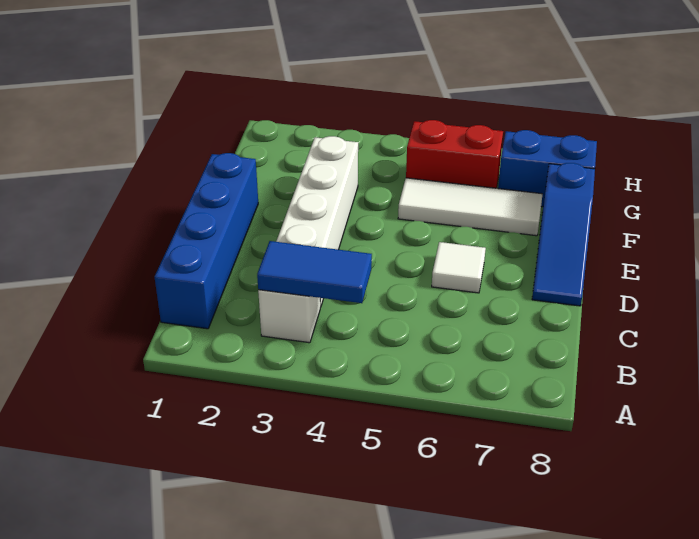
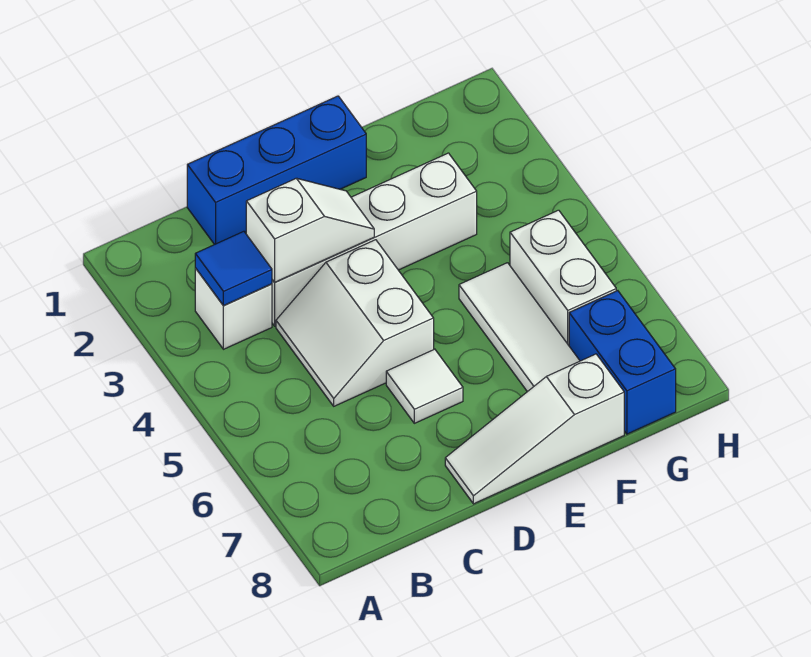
blue brick B1:E1 level 1 -> blue brick C1:E1 level 1
blue tile B3:B4 level 2 -> blue tile B3 level 2
none -> white slope C3:D3 level 2 top C
none -> white slope C4:D5 level 1 top D
blue slope D8:F8 level 1 top F -> white slope D8:F8 level 1 top F
red brick G5:G6 level 1 -> white brick G5:G6 level 1

